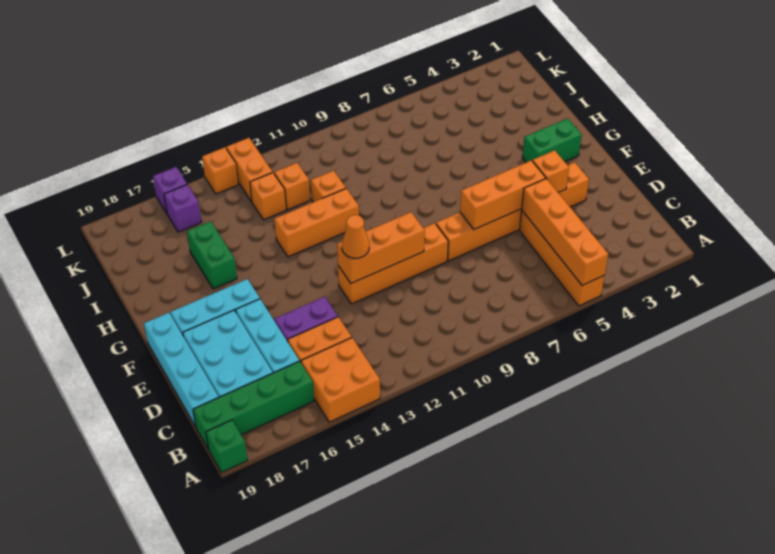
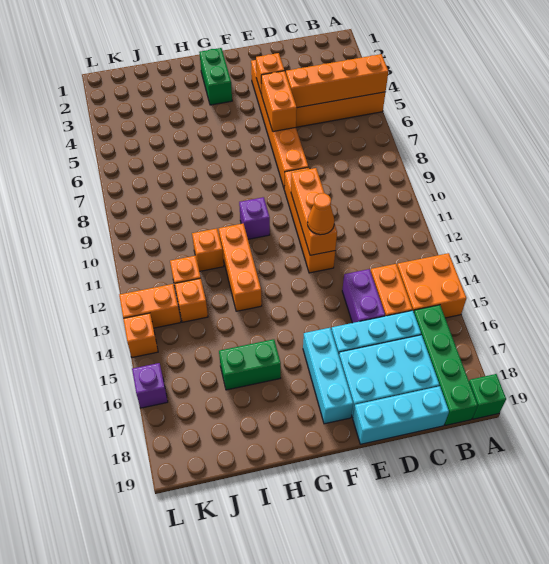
cyan brick C19:F19 level 1 -> cyan brick C19:E19 level 1
orange brick E5:E7 level 2 -> orange brick E5:E6 level 2
purple brick K16 level 1 -> purple brick G10 level 1

